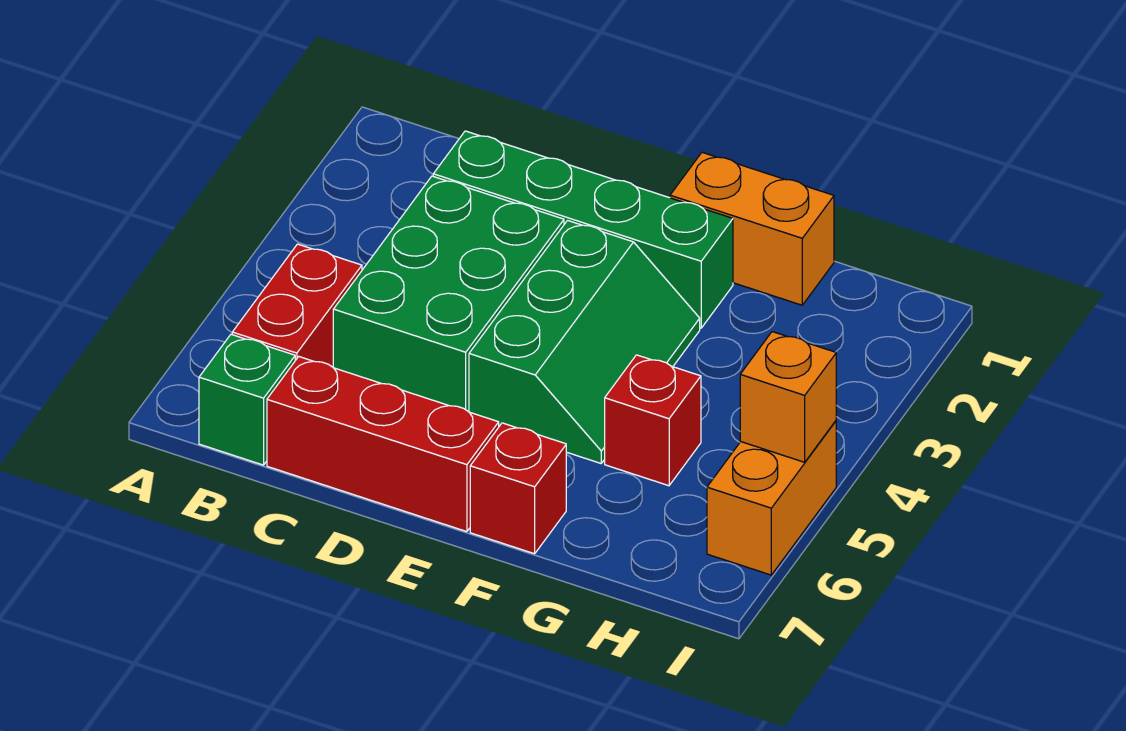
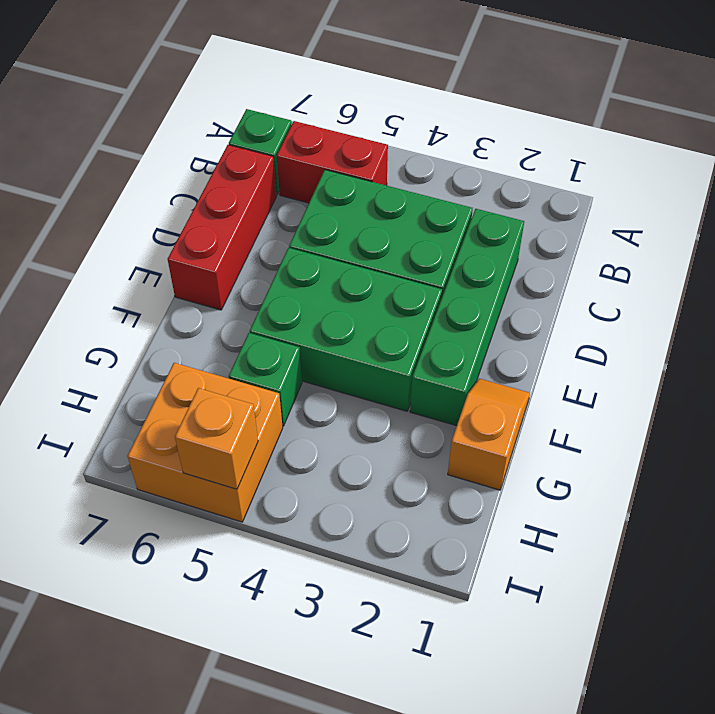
green slope E3:F5 level 1 top E -> green brick E3:F5 level 1
orange brick F1:G1 level 1 -> orange slope F1:G1 level 1 top G
red brick F7 level 1 -> none
red brick G5 level 1 -> green brick G5 level 1
orange brick I5:I6 level 1 -> orange brick H5:I6 level 1

